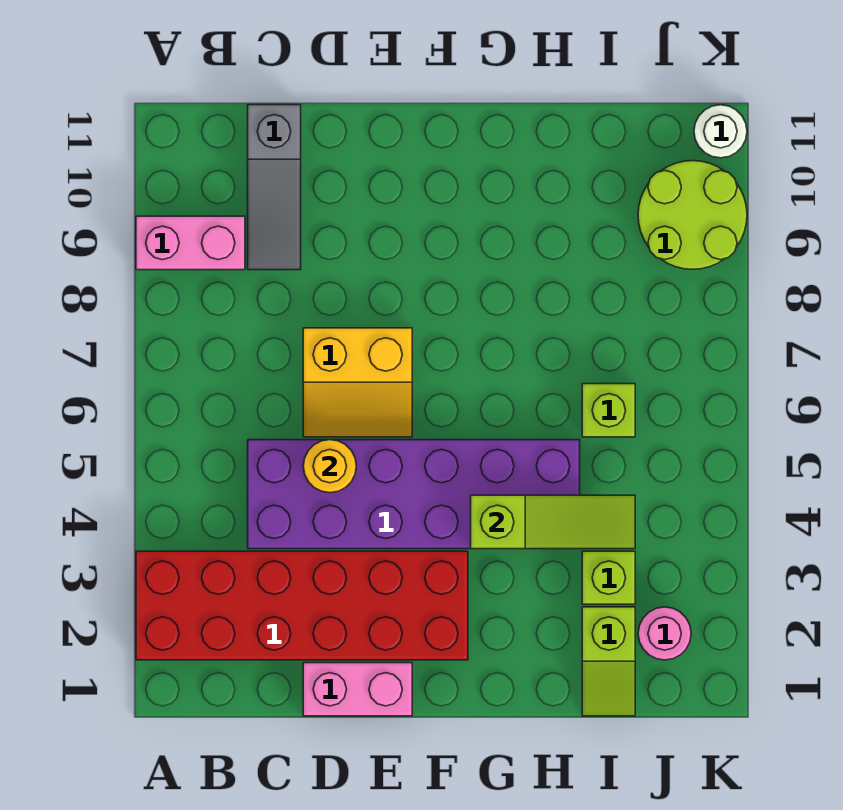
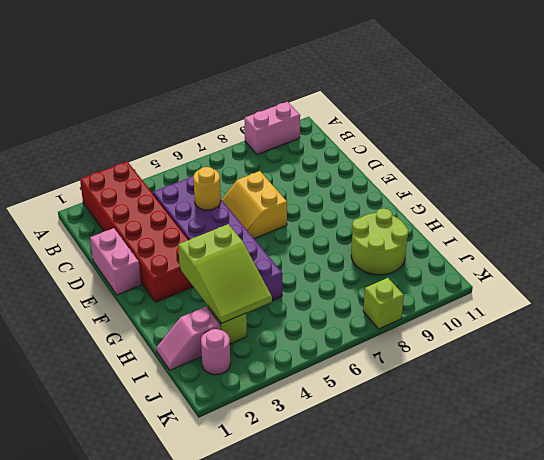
pink brick A9:B9 level 1 -> pink brick A9:A10 level 1
grey slope C9:C11 level 1 top 11 -> none
lime slope G4:I4 level 2 top G -> lime slope G3:I4 level 2 top G
lime slope I1:I2 level 1 top 2 -> pink slope I1:I2 level 1 top 2
lime brick I6 level 1 -> lime brick K8 level 1
lime round brick J9:K10 level 1 -> lime round brick H9:I10 level 1
white round brick K11 level 1 -> none

